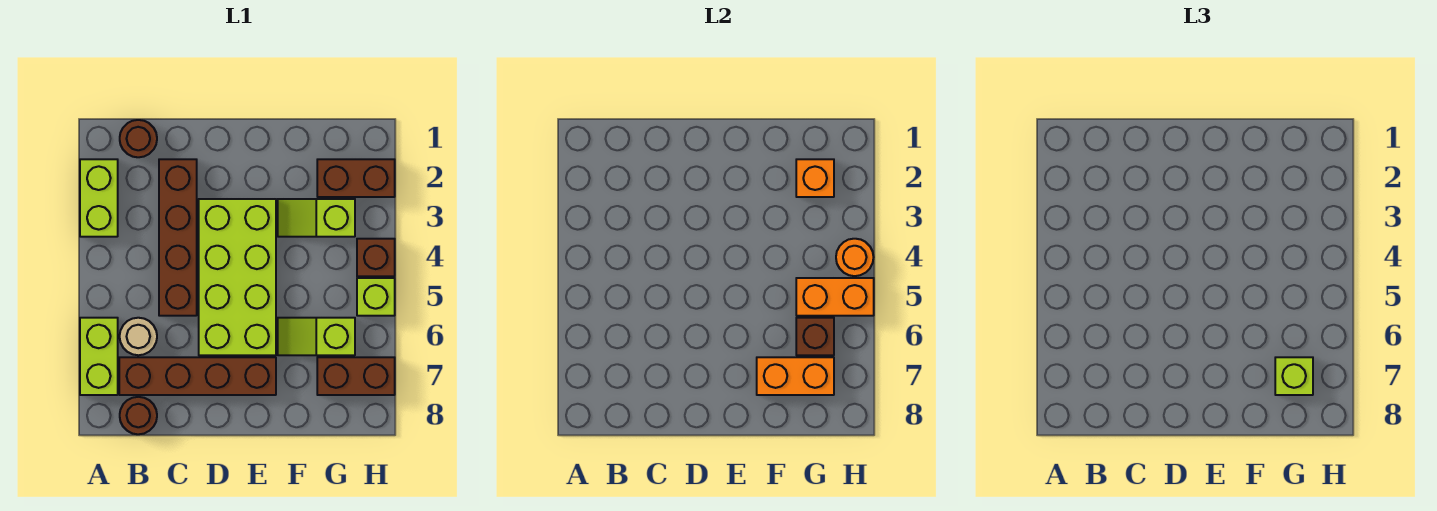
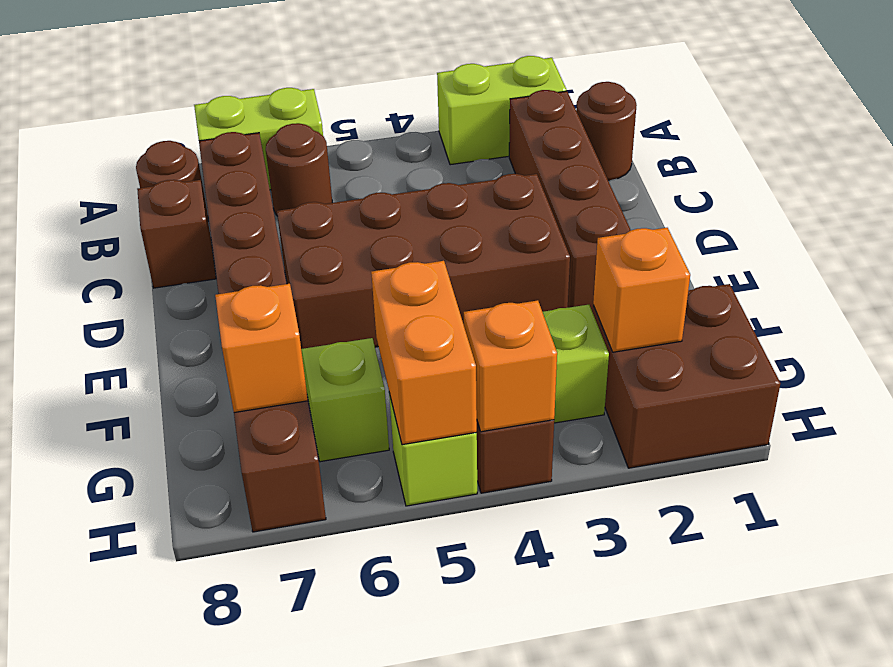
tan round brick B6 level 1 -> brown round brick B6 level 1
brown brick C2:C5 level 1 -> brown brick B2:E2 level 1
lime brick D3:E6 level 1 -> brown brick D3:E6 level 1
orange brick F7:G7 level 2 -> orange brick G7 level 2
brown brick G2:H2 level 1 -> brown brick G1:H2 level 1
brown brick G6 level 2 -> brown brick C8 level 1
lime brick G7 level 3 -> none
orange round brick H4 level 2 -> orange brick H4 level 2

